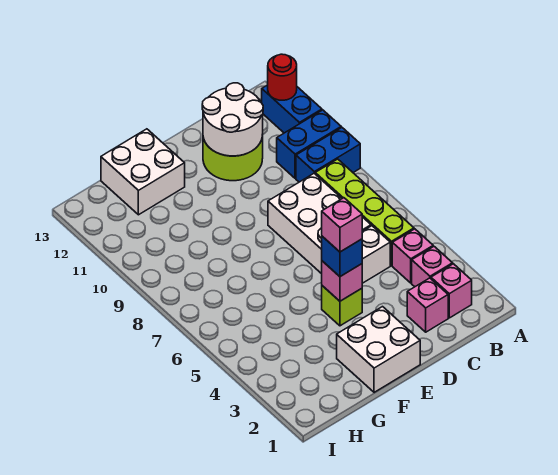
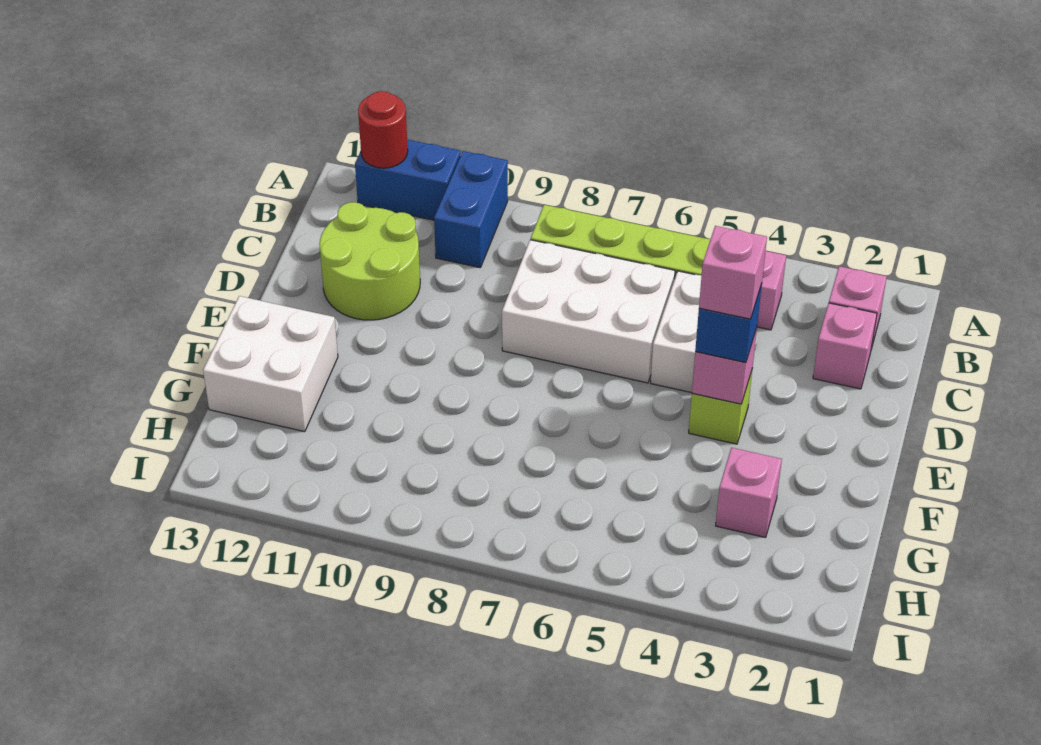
blue brick A9:B9 level 1 -> none
pink brick B3 level 1 -> pink brick G3 level 1
white round brick C11:D12 level 2 -> none
white brick E1:F2 level 1 -> none

